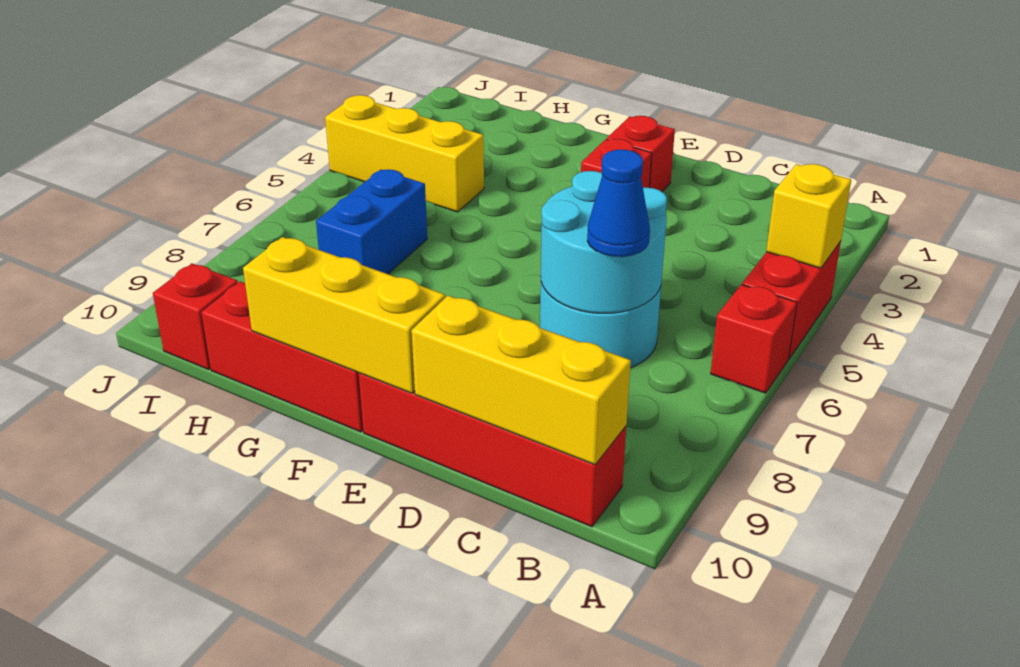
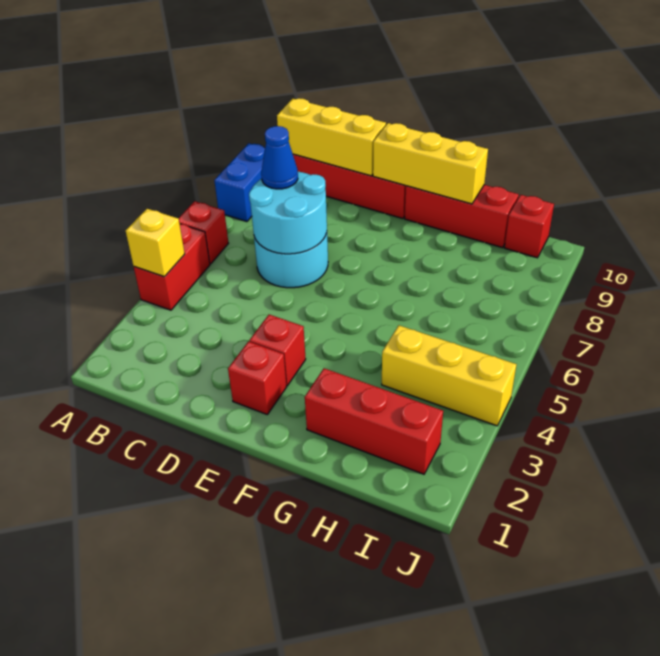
none -> red brick G2:I2 level 1
blue brick H6:H7 level 1 -> blue brick A8:A9 level 1

